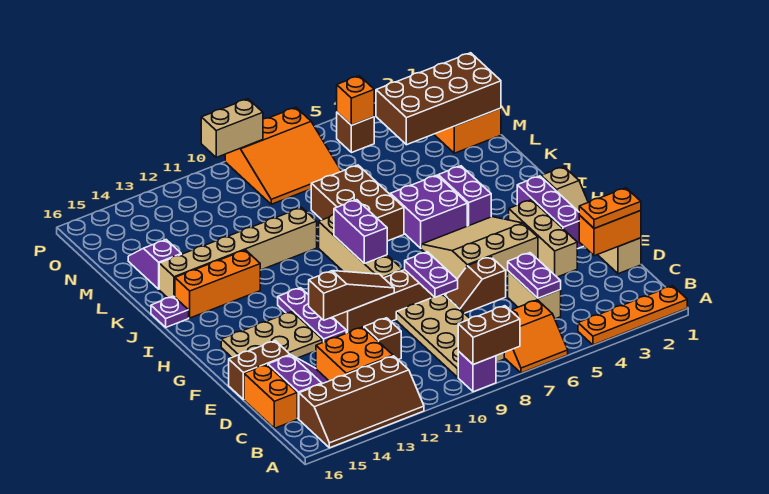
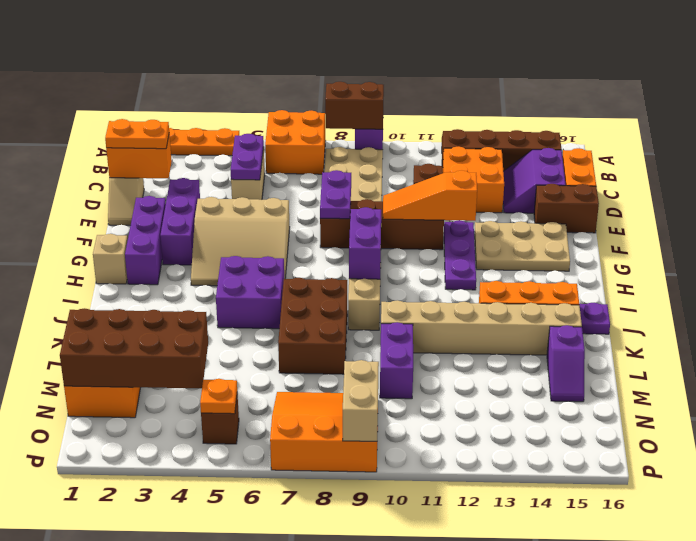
orange slope A6:B7 level 1 top B -> orange brick A6:B7 level 1
tan brick E3:G3 level 1 -> purple brick E3:G3 level 1
brown slope E6:E7 level 1 top 6 -> none
brown slope F10:F12 level 2 top 12 -> orange slope F10:F12 level 2 top 12
purple brick I4:J4 level 1 -> purple brick L10:M10 level 1
orange brick O5 level 2 -> orange plate O5 level 2
tan brick P9:P10 level 2 -> tan brick O9:P9 level 2

